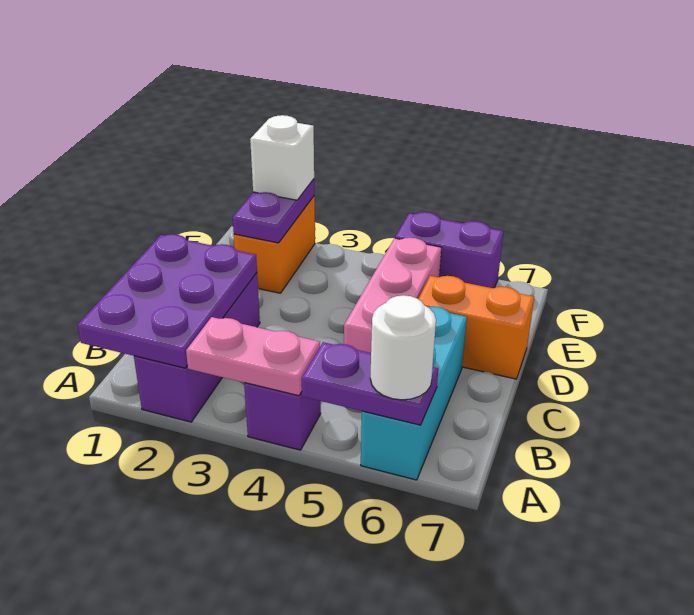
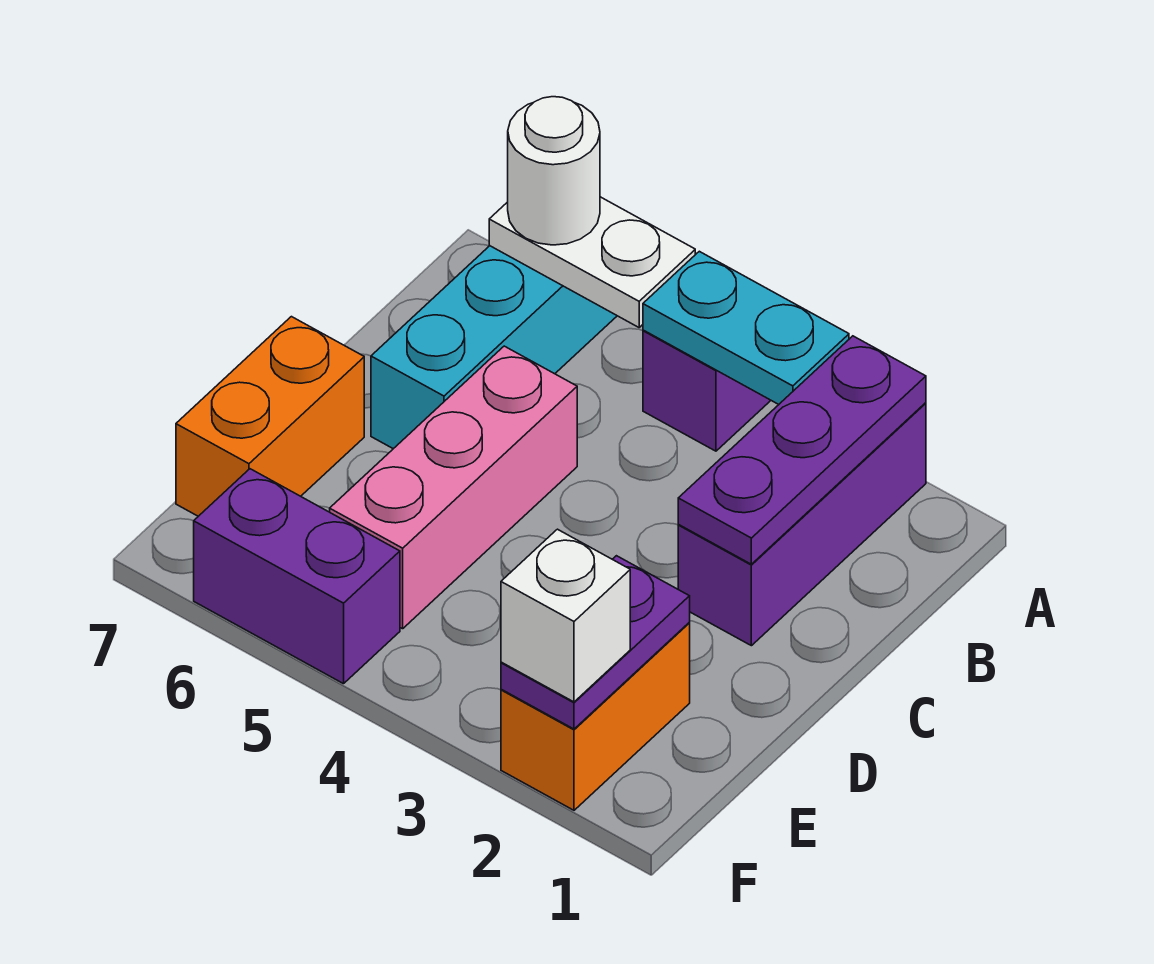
purple plate A1:C2 level 2 -> purple plate A2:C2 level 2
pink plate A3:A4 level 2 -> cyan plate A3:A4 level 2
purple plate A5:A6 level 2 -> white plate A5:A6 level 2
orange brick D6:D7 level 1 -> orange brick D7:E7 level 1

